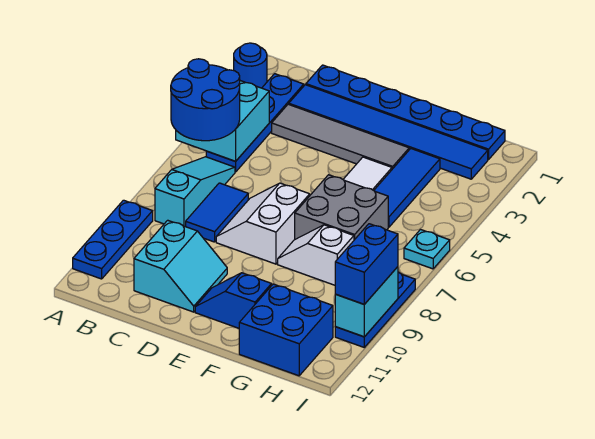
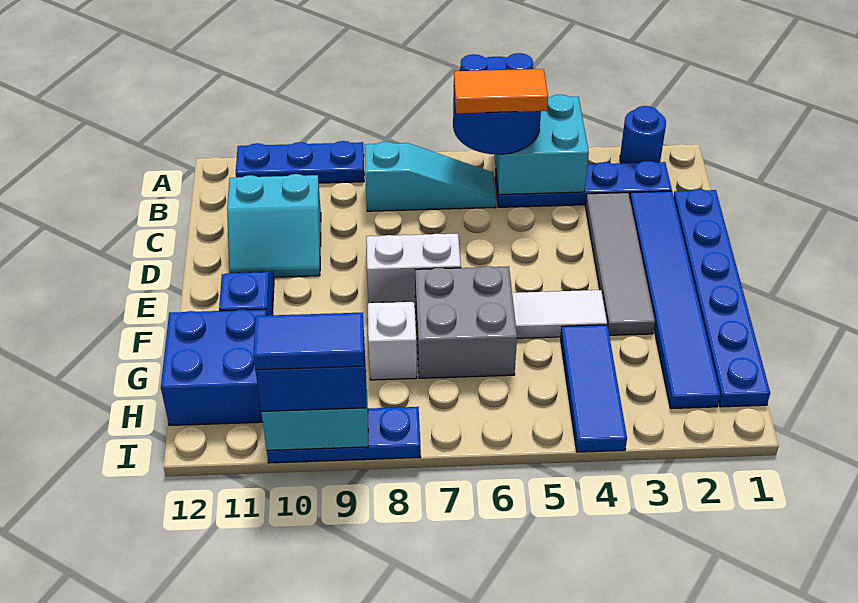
none -> orange tile B5:B6 level 4
blue tile C7:C8 level 1 -> blue tile I9:I10 level 4
blue tile G3:G5 level 1 -> blue tile G4:I4 level 1
cyan plate I6 level 1 -> none

